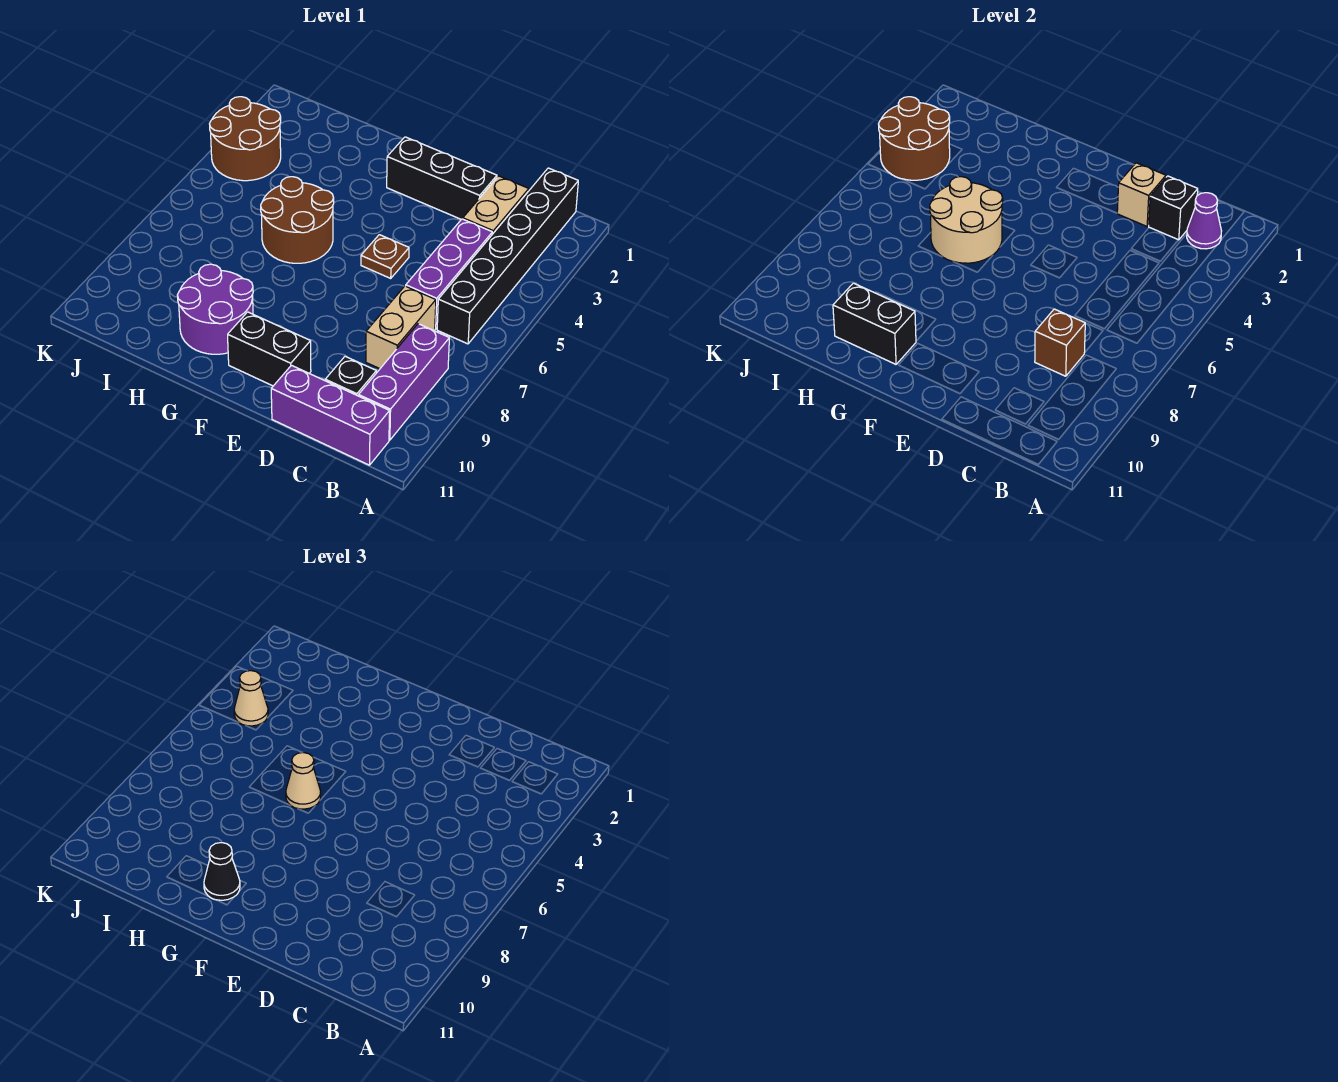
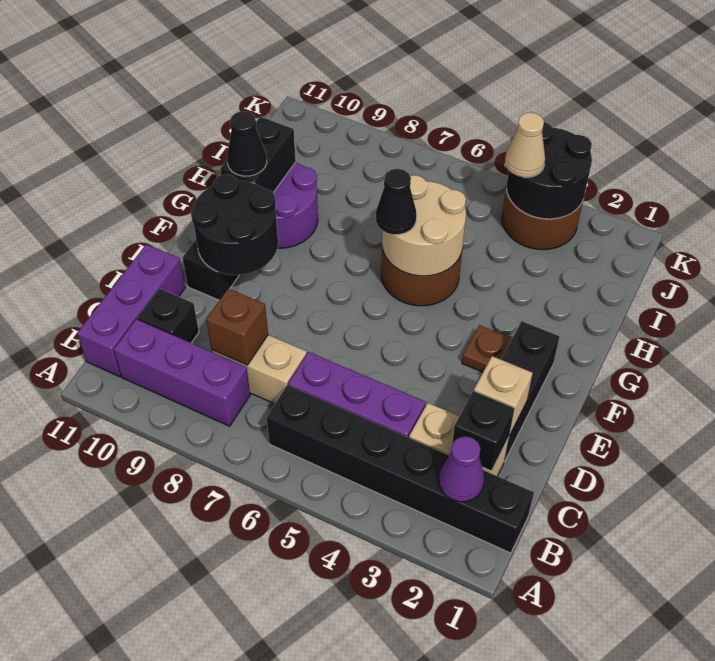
brown plate E5 level 1 -> brown plate F3 level 1
none -> black round brick E9:F10 level 2
tan cone G6 level 3 -> black cone G6 level 3
brown round brick J3:K4 level 2 -> black round brick J3:K4 level 2

